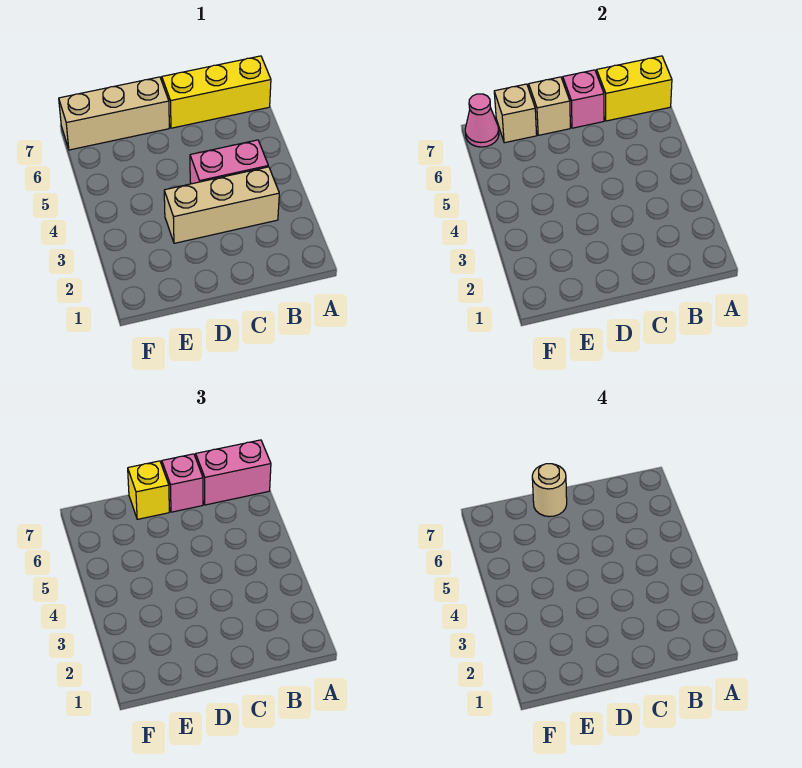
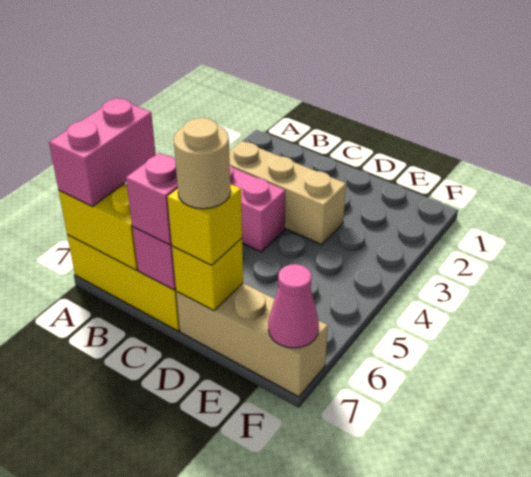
pink brick A7:B7 level 3 -> pink brick A6:A7 level 3
tan brick D7 level 2 -> yellow brick D7 level 2
tan brick E7 level 2 -> none

